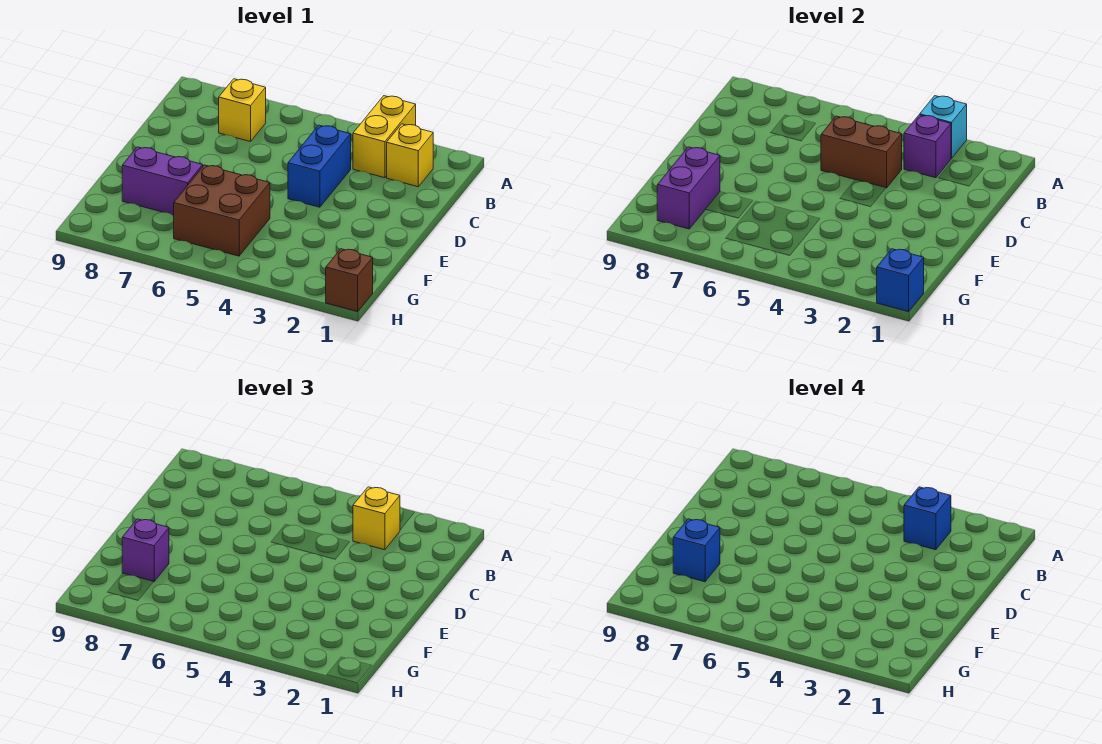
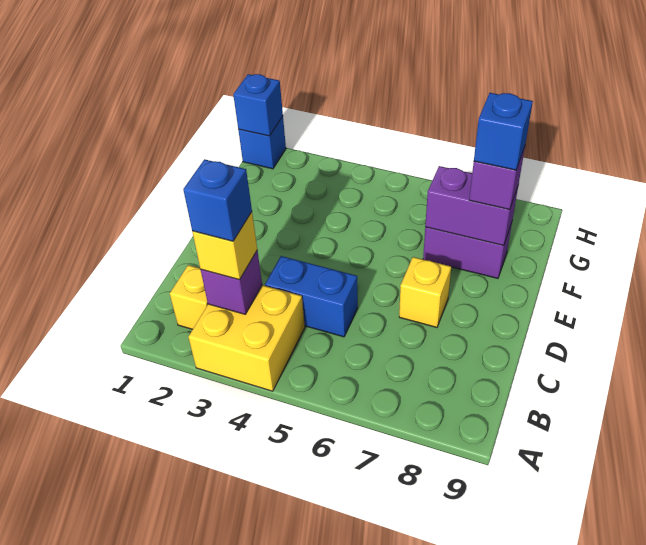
yellow brick A3:B3 level 1 -> yellow brick A3:B4 level 1
cyan brick A3 level 2 -> none
yellow brick B7 level 1 -> yellow brick D7 level 1
blue brick C4:D4 level 1 -> blue brick C4:C5 level 1
brown brick C4:C5 level 2 -> none
brown brick F5:G6 level 1 -> none
purple brick F8:G8 level 2 -> purple brick F7:F8 level 2
brown brick H1 level 1 -> blue brick H1 level 1

